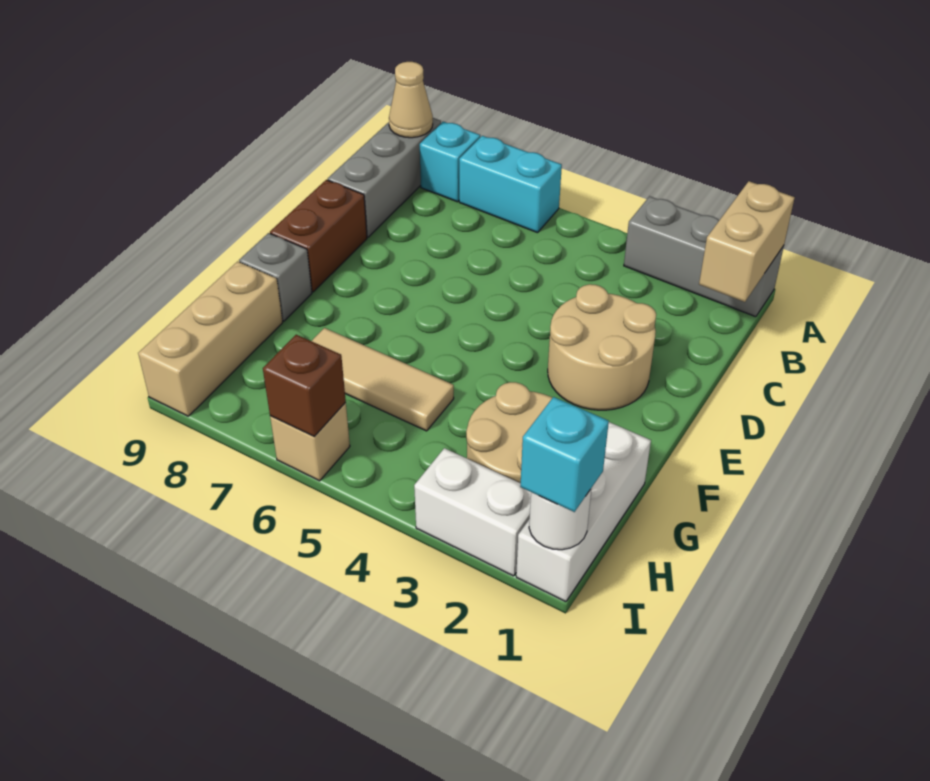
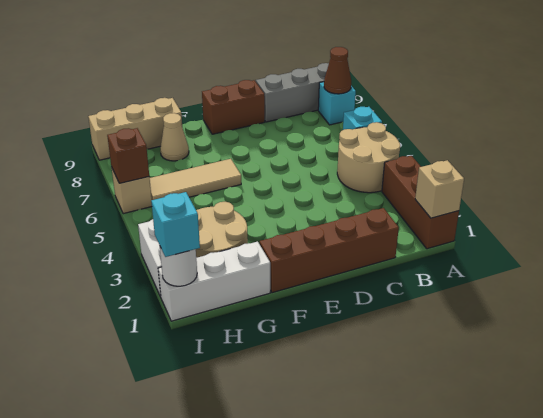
grey brick A1:A3 level 1 -> brown brick A1:A3 level 1
tan brick A1:B1 level 2 -> tan brick A1 level 2
cyan brick A6:A7 level 1 -> cyan brick A6 level 1
none -> brown cone A8 level 2
tan cone A9 level 2 -> tan cone G8 level 1
none -> brown brick C1:F1 level 1
tan round brick D2:E3 level 1 -> tan round brick A4:B5 level 1
grey brick F9 level 1 -> none
tan tile G5:G7 level 1 -> tan tile F6:H6 level 1

